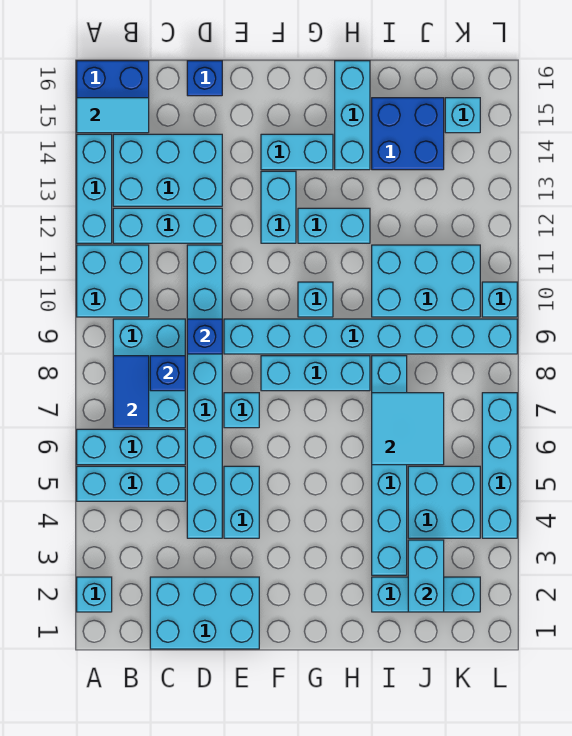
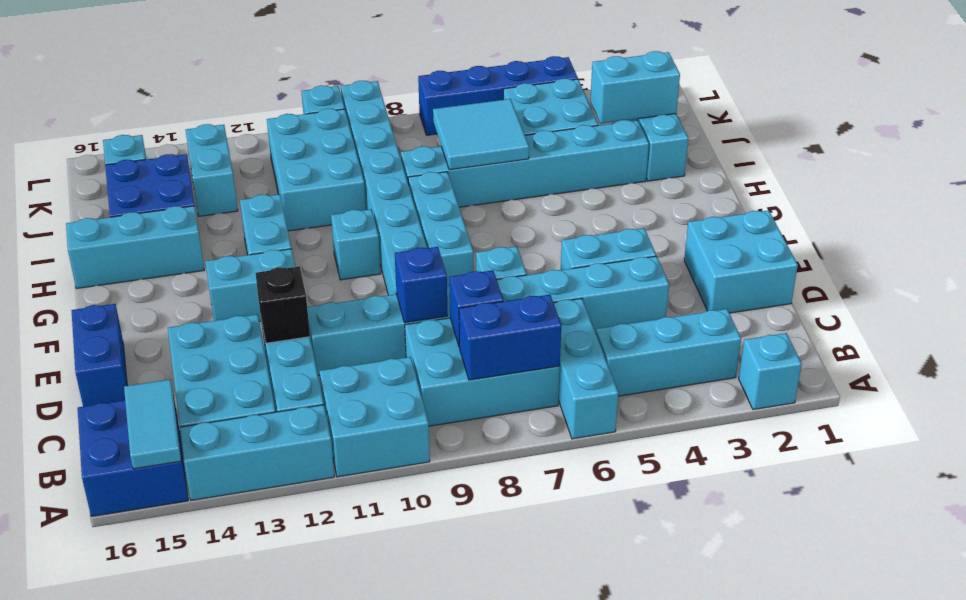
cyan brick A5:C5 level 1 -> cyan brick B3:B5 level 1
blue tile B7:B8 level 2 -> blue brick B7:B8 level 2
cyan brick C1:E2 level 1 -> cyan brick D1:E2 level 1
none -> black brick D12 level 2
blue brick D16 level 1 -> blue brick D16:E16 level 1
cyan brick F14:G14 level 1 -> cyan brick J13:K13 level 1
cyan brick L4:L7 level 1 -> blue brick L4:L7 level 1

